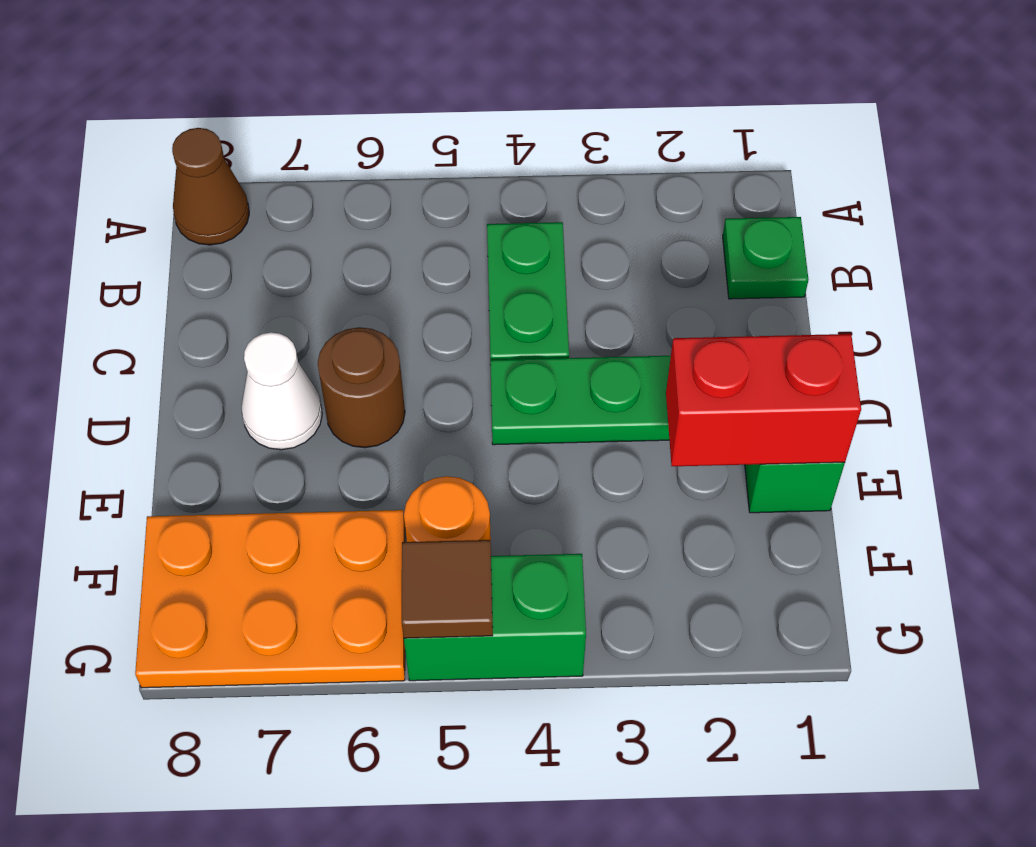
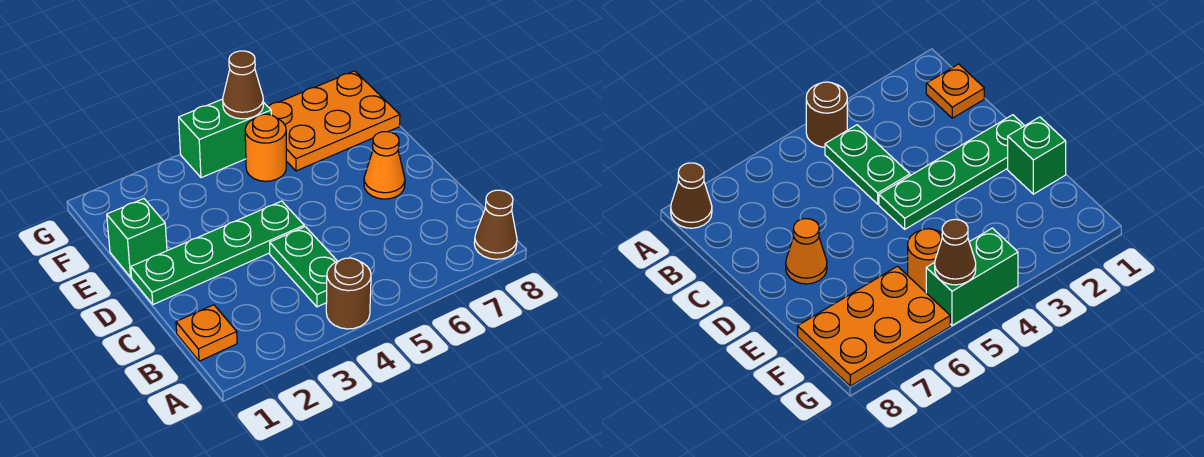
green plate B1 level 1 -> orange plate B1 level 1
brown round brick D6 level 1 -> brown round brick A4 level 1
white cone D7 level 1 -> orange cone D7 level 1
red brick E1:E2 level 2 -> none
brown tile G5 level 2 -> brown cone G5 level 2

